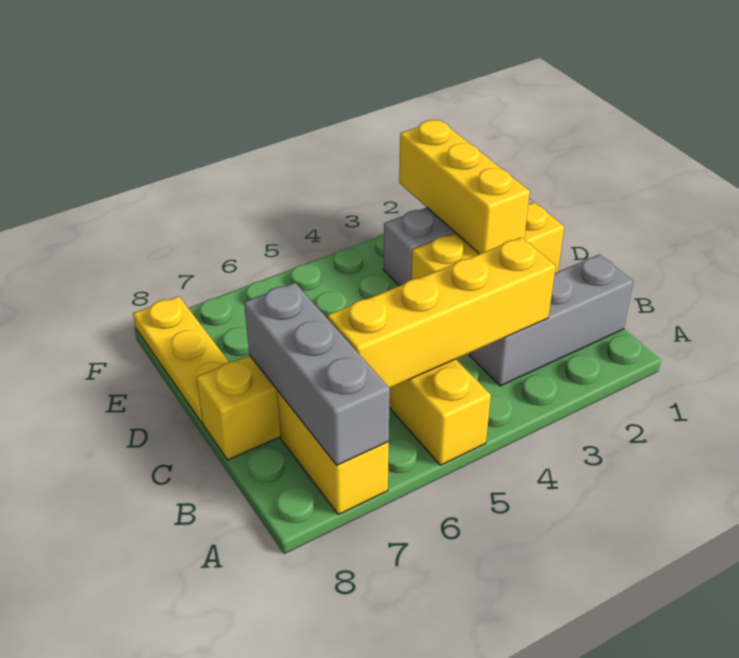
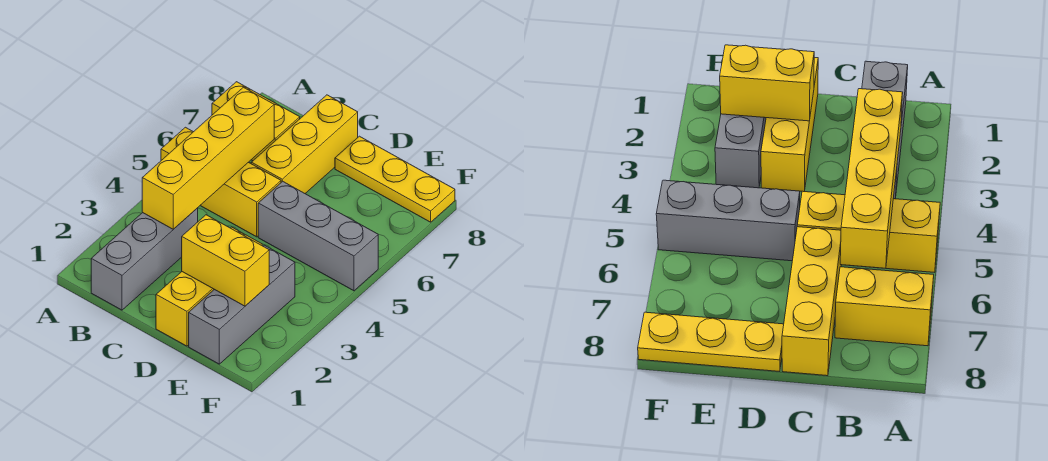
grey brick A7:C7 level 2 -> grey brick D5:F5 level 1
yellow brick D2:F2 level 2 -> yellow brick D2:E2 level 2

